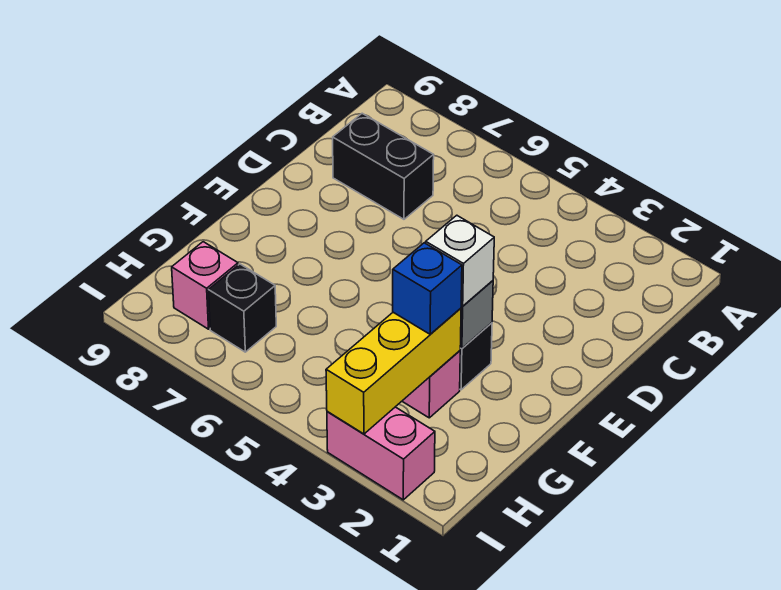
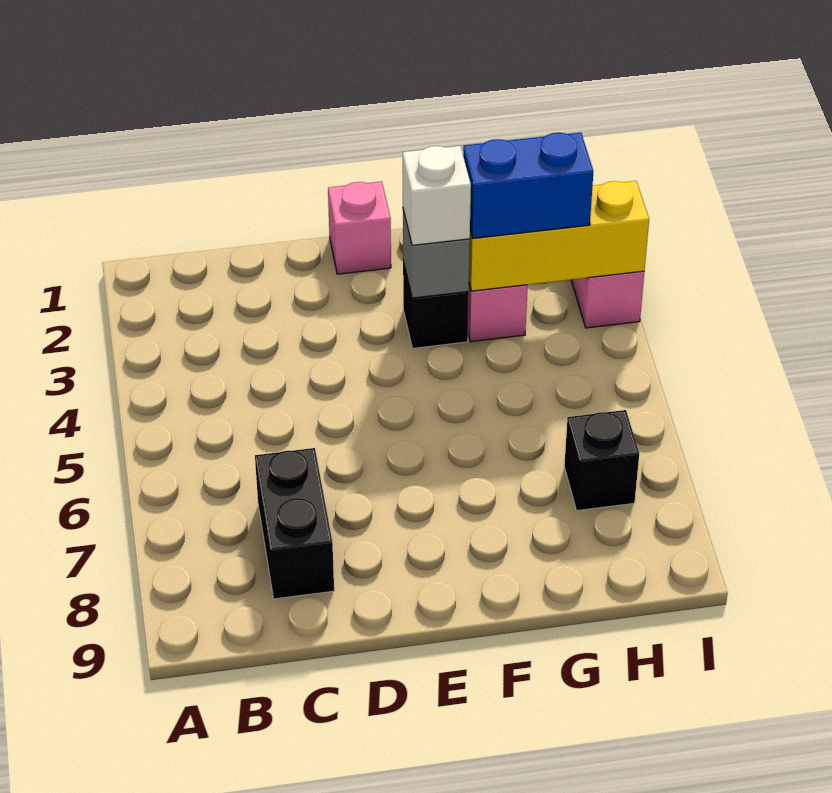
blue brick G3 level 3 -> blue brick G3:H3 level 3
pink brick H8 level 1 -> pink brick E1 level 1

